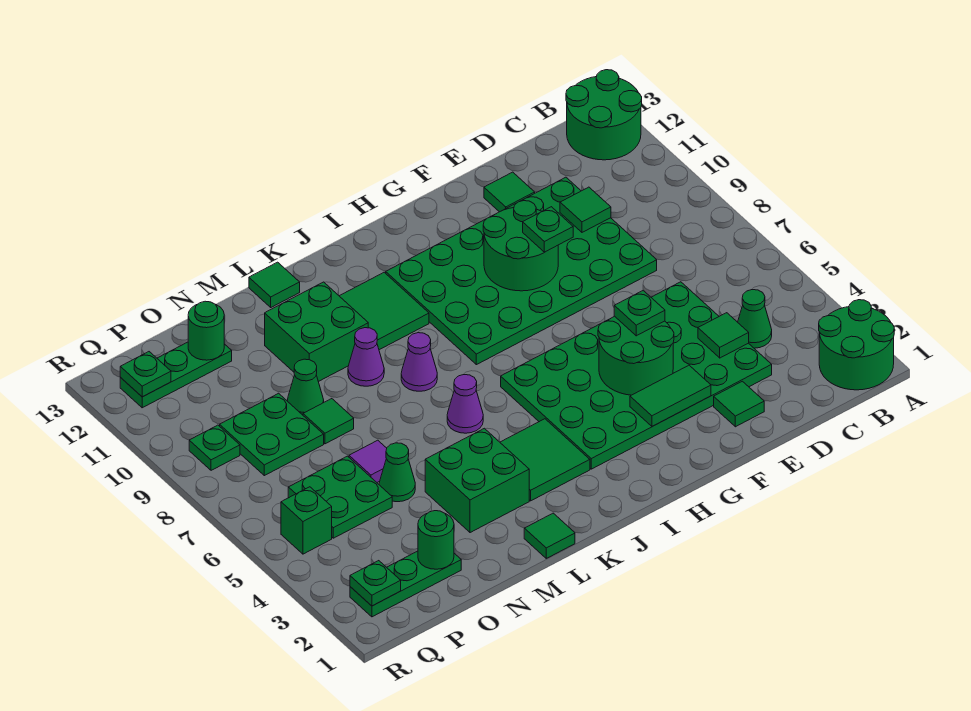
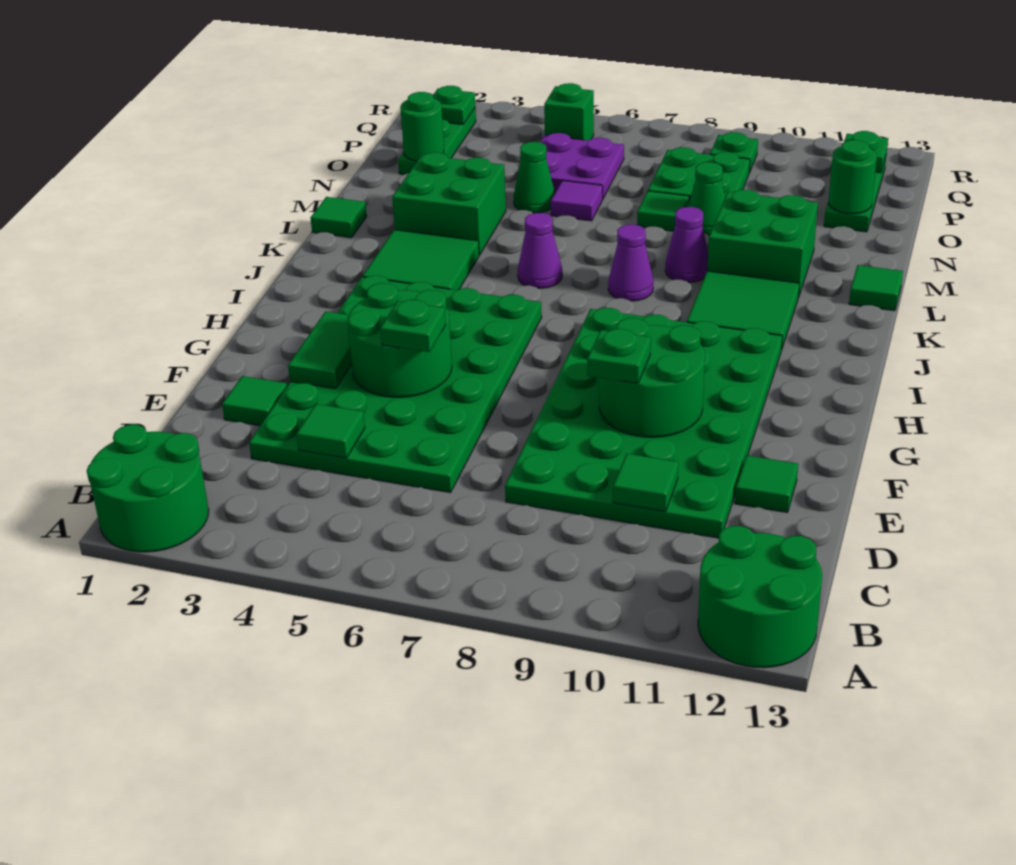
green cone C4 level 1 -> none
green plate O5:P6 level 1 -> purple plate O5:P6 level 1

